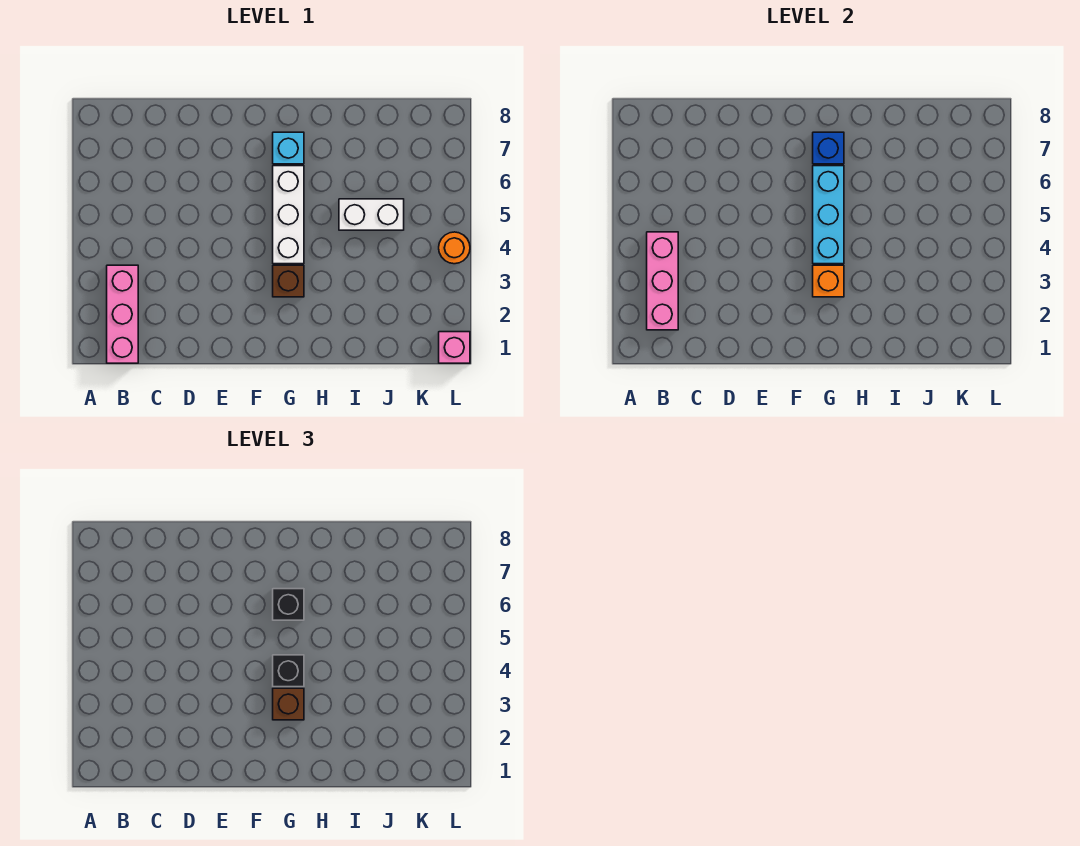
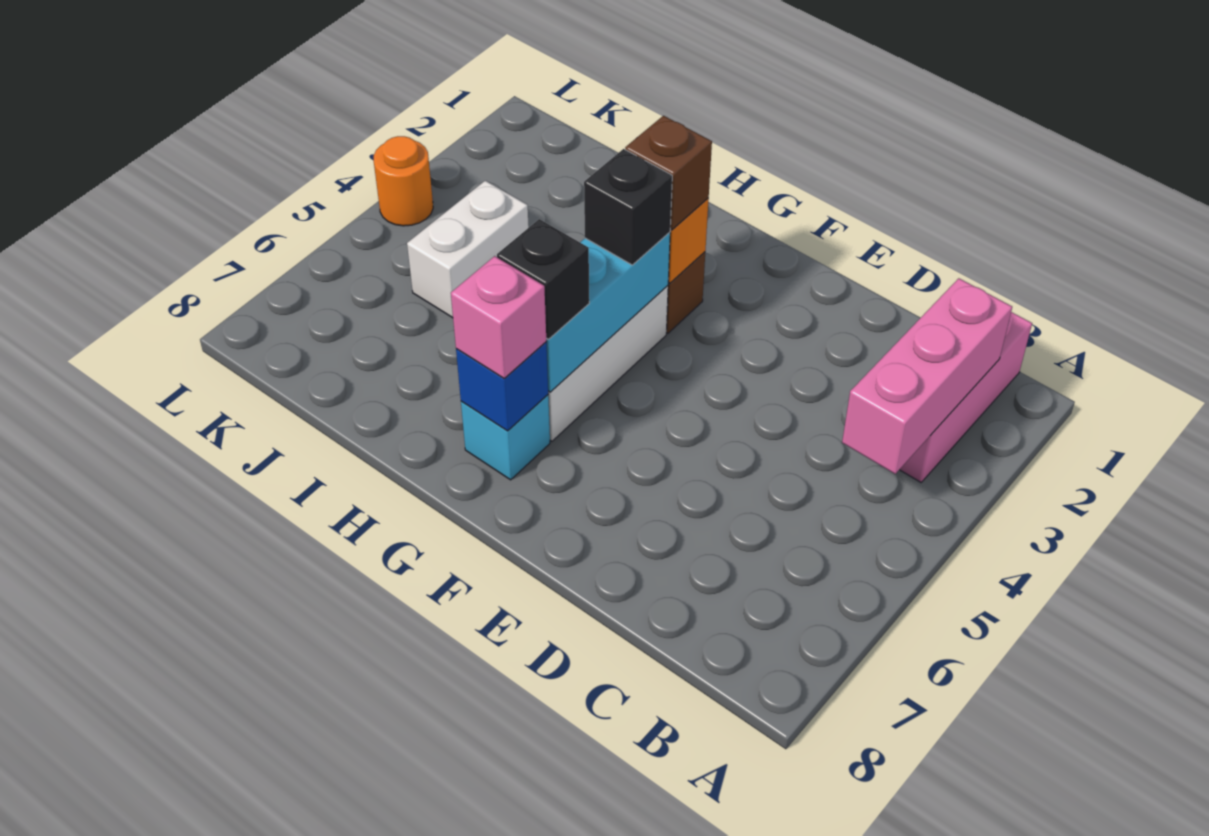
white brick I5:J5 level 1 -> white brick J4:J5 level 1
pink brick L1 level 1 -> pink brick G7 level 3

